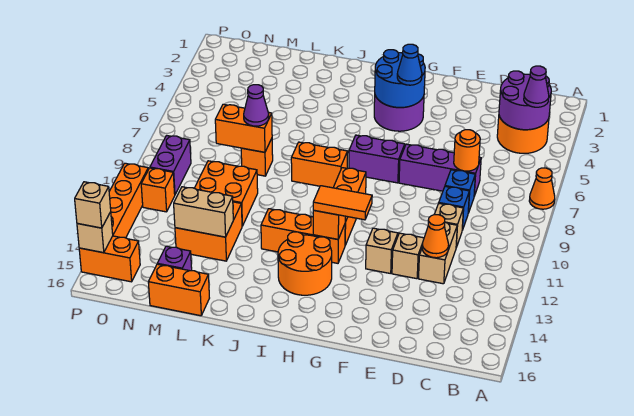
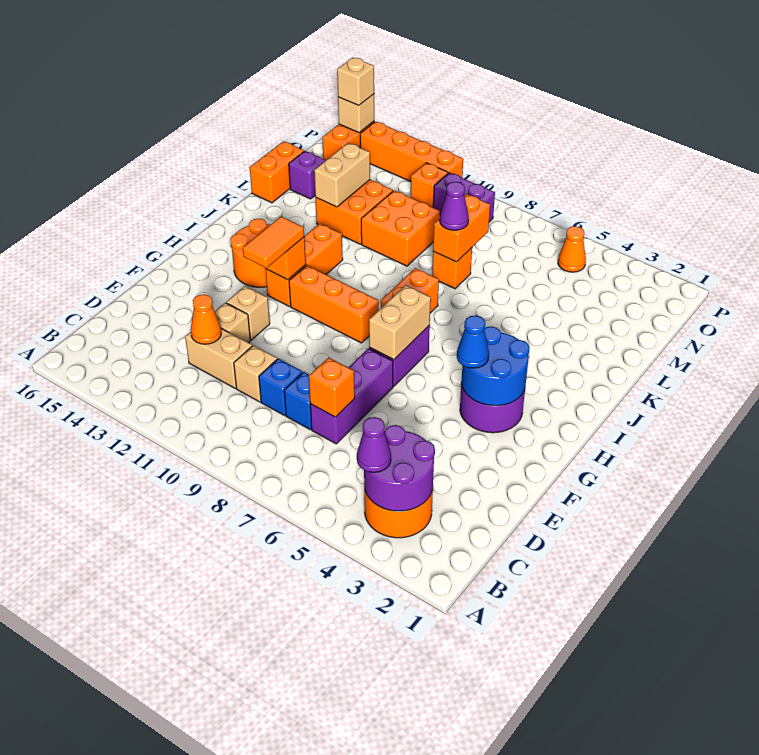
orange cone A7 level 1 -> orange cone O5 level 1
orange round brick D7 level 2 -> orange brick D7 level 2
none -> tan brick G7:H7 level 2

